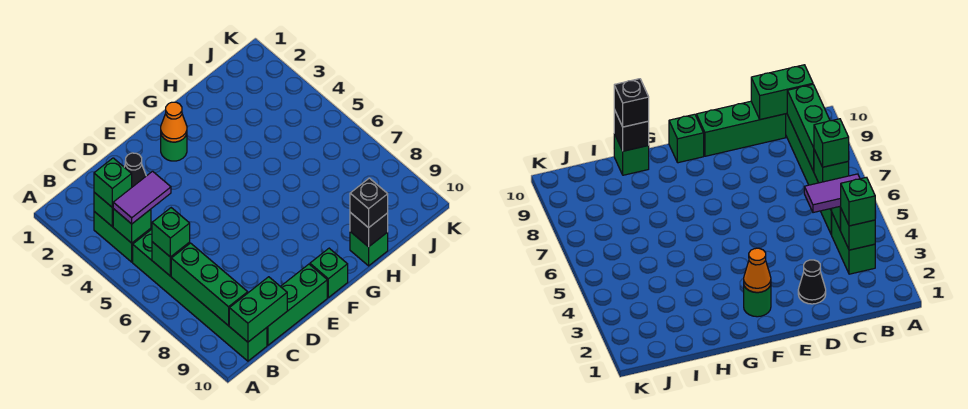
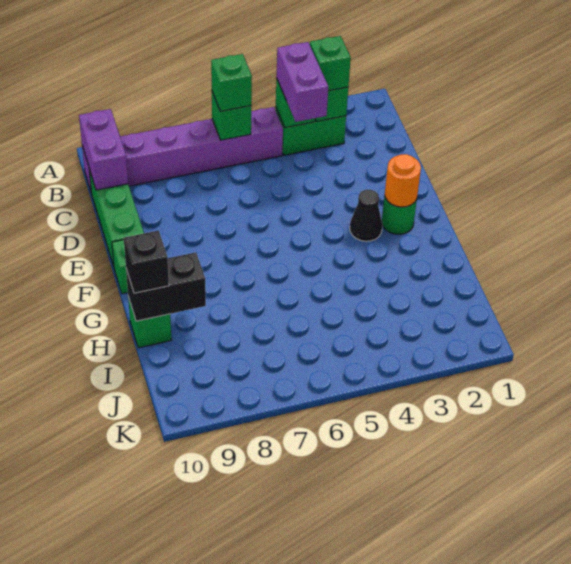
purple tile B4:C4 level 3 -> purple brick B4:C4 level 3
green brick B5:B10 level 1 -> purple brick B5:B10 level 1
green brick B7:B9 level 2 -> none
green brick B10:C10 level 2 -> purple brick B10:C10 level 2
black cone D2 level 1 -> black cone F3 level 1
orange cone F2 level 2 -> orange round brick F2 level 2
black brick H10 level 2 -> black brick H9:H10 level 2

